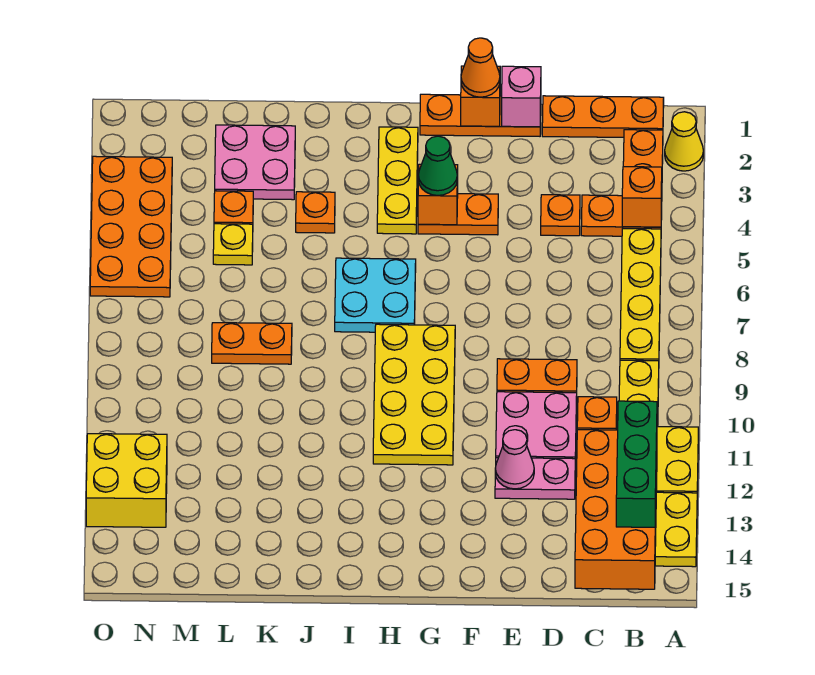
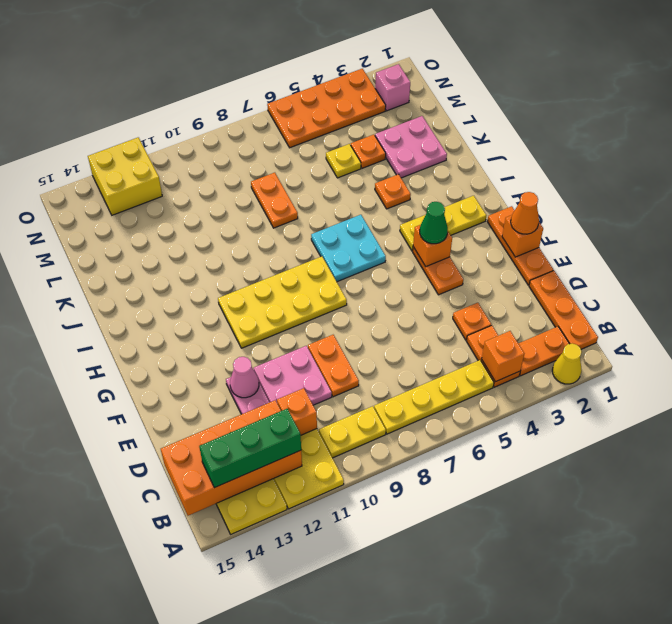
pink brick E1 level 2 -> pink brick N2 level 1

